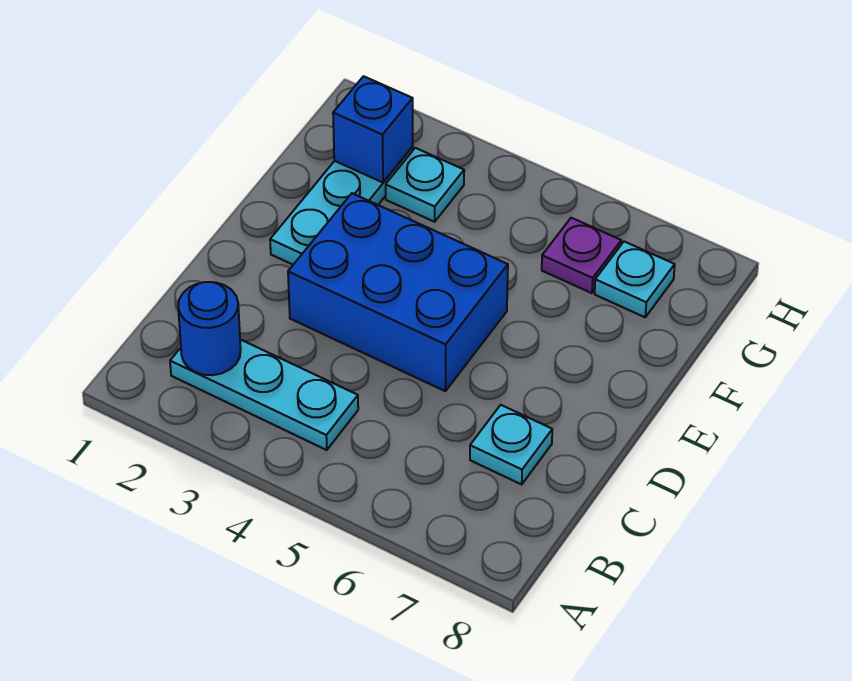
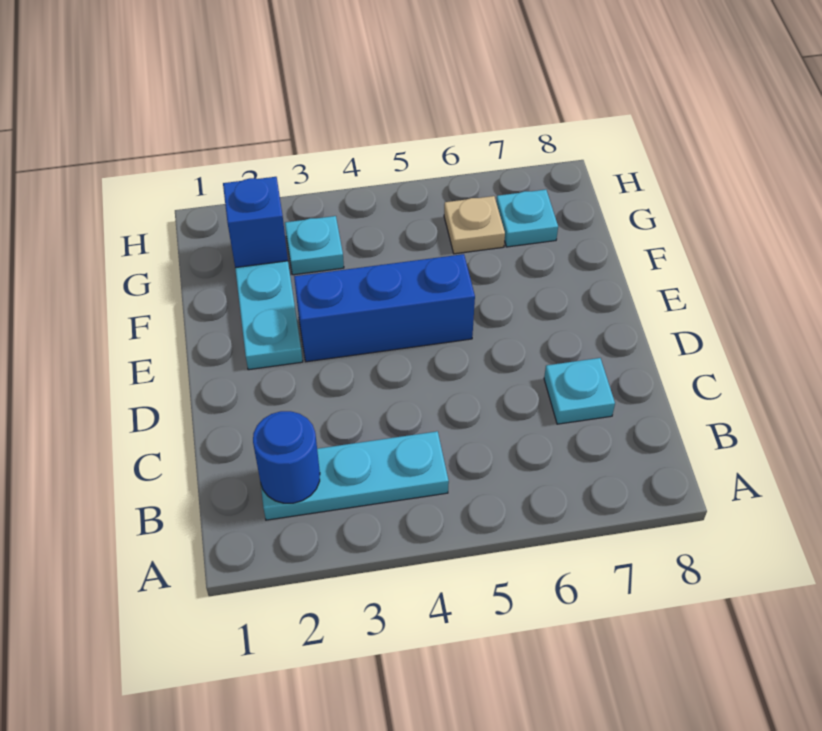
blue brick D3:E5 level 1 -> blue brick E3:E5 level 1
purple plate G6 level 1 -> tan plate G6 level 1

